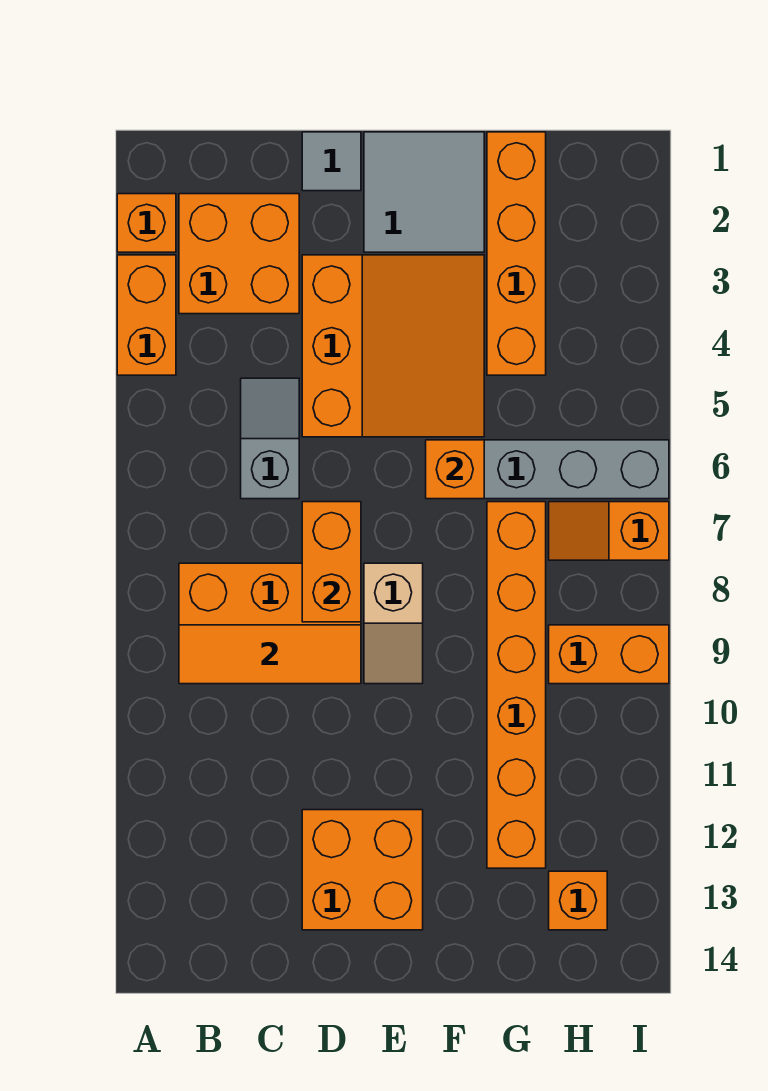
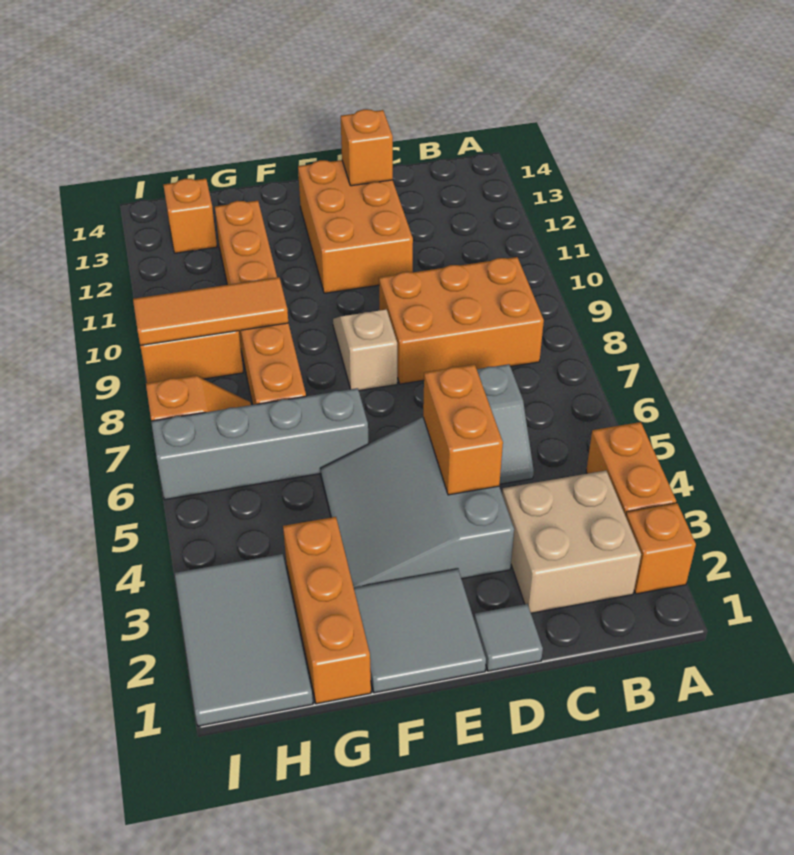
orange brick B2:C3 level 1 -> tan brick B2:C3 level 1
orange tile B9:D9 level 2 -> orange tile G9:I9 level 2
orange slope D3:F5 level 1 top D -> grey slope D3:F5 level 1 top D
orange brick D7:D8 level 2 -> orange brick D4:D5 level 2
orange brick D12:E13 level 1 -> orange brick D11:E13 level 1
orange brick F6 level 2 -> orange brick D13 level 2
orange brick G1:G4 level 1 -> orange brick G1:G3 level 1
none -> grey tile H1:I3 level 1

